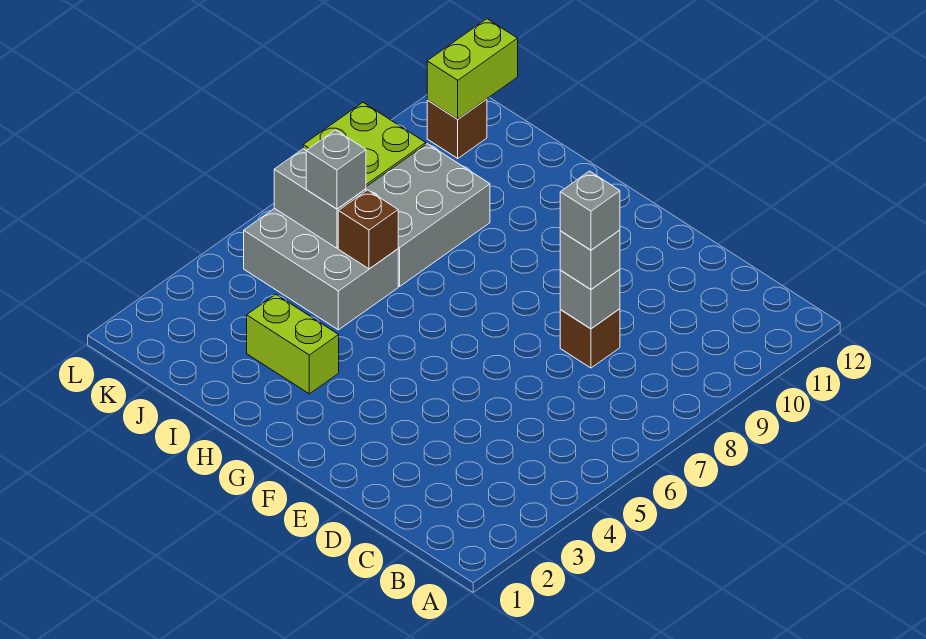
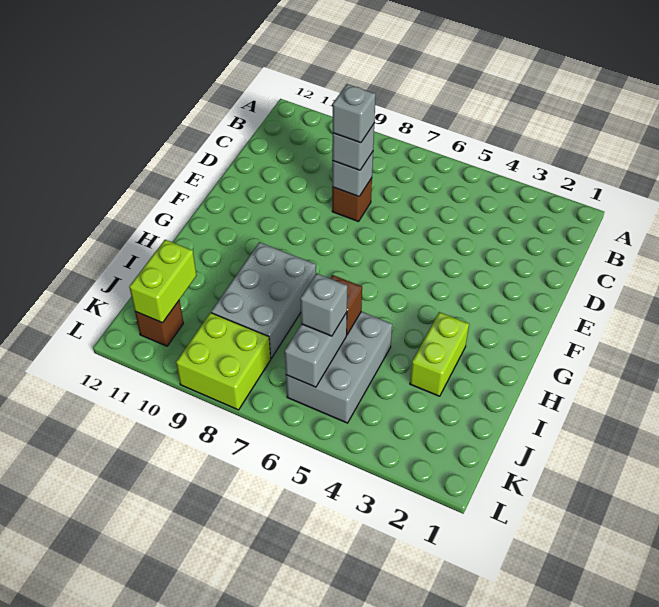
grey brick I7:J9 level 1 -> grey brick H8:J9 level 1
lime brick K11:K12 level 2 -> lime brick J11:K11 level 2

